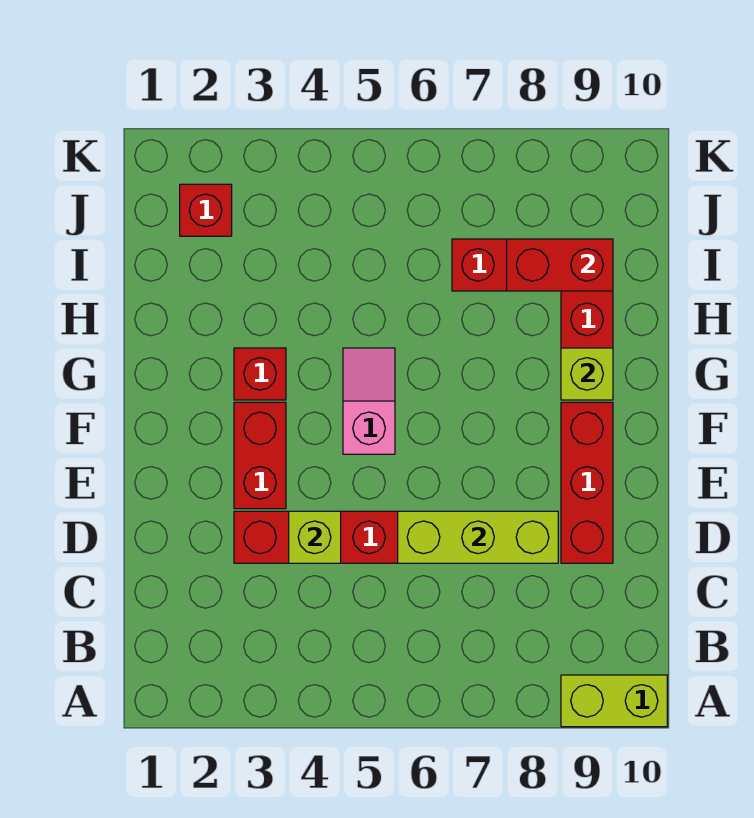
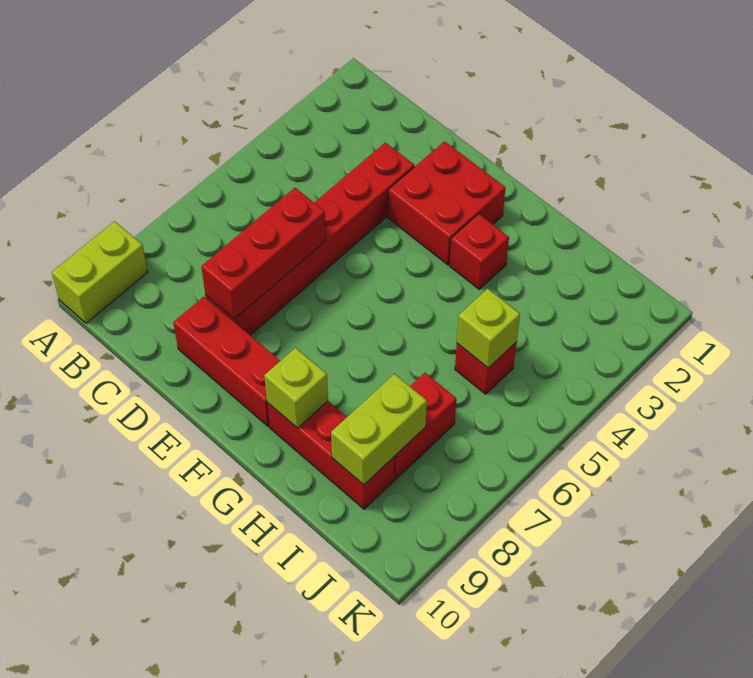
lime brick D4 level 2 -> lime brick I5 level 2
lime brick D6:D8 level 2 -> red brick D6:D8 level 2
red brick E3:F3 level 1 -> red brick E2:F3 level 1
pink slope F5:G5 level 1 top F -> none
red brick I8:I9 level 2 -> lime brick I8:I9 level 2
red brick J2 level 1 -> red brick I5 level 1

